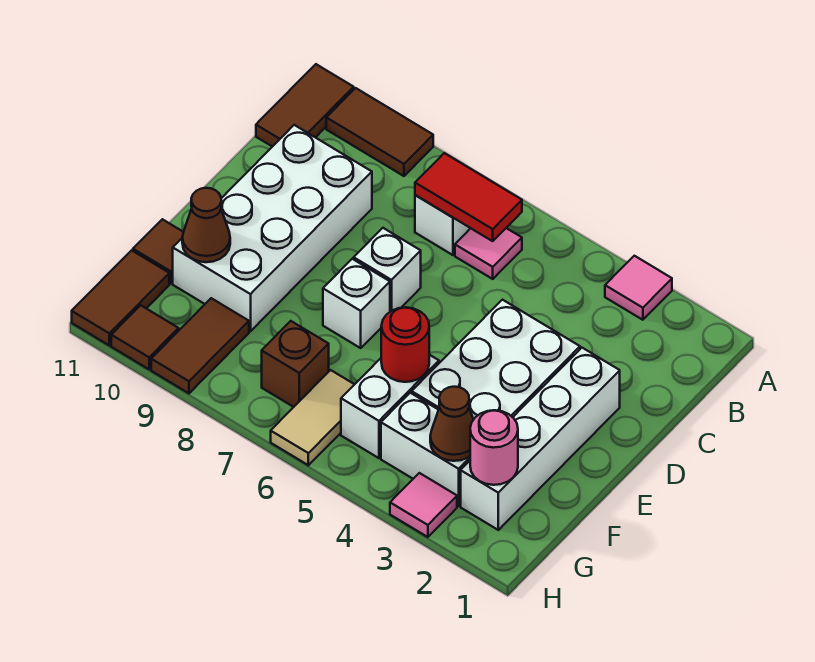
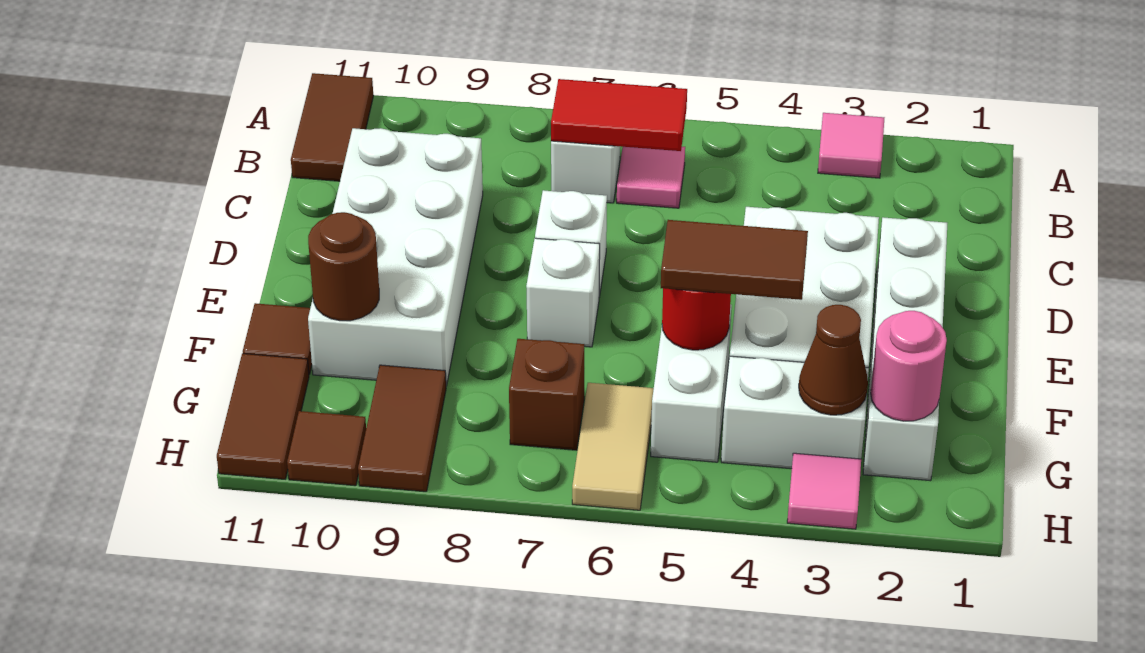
brown tile A9:A10 level 1 -> brown tile F4:F5 level 3
brown cone F10 level 2 -> brown round brick F10 level 2

